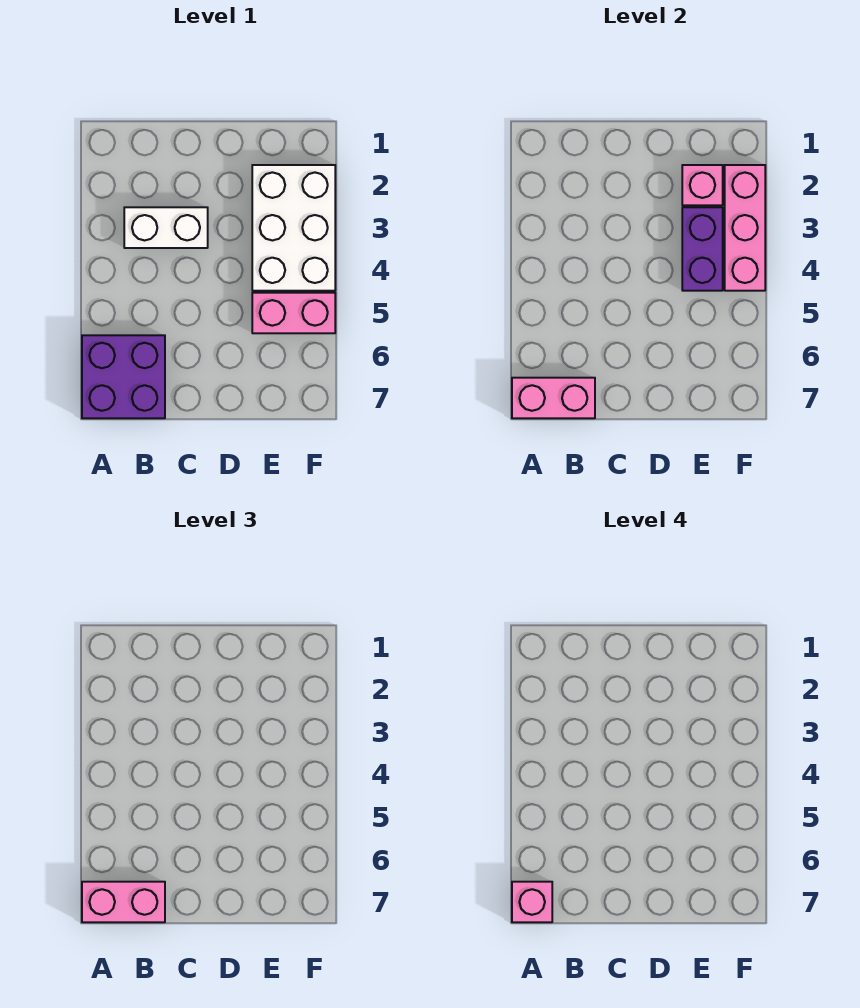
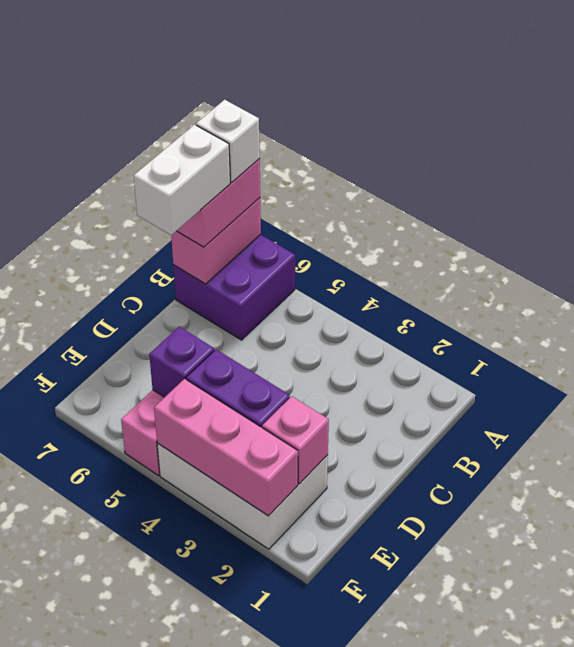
pink brick A7 level 4 -> white brick A7 level 4
white brick B3:C3 level 1 -> white brick B7:C7 level 4
none -> purple brick E5 level 2

